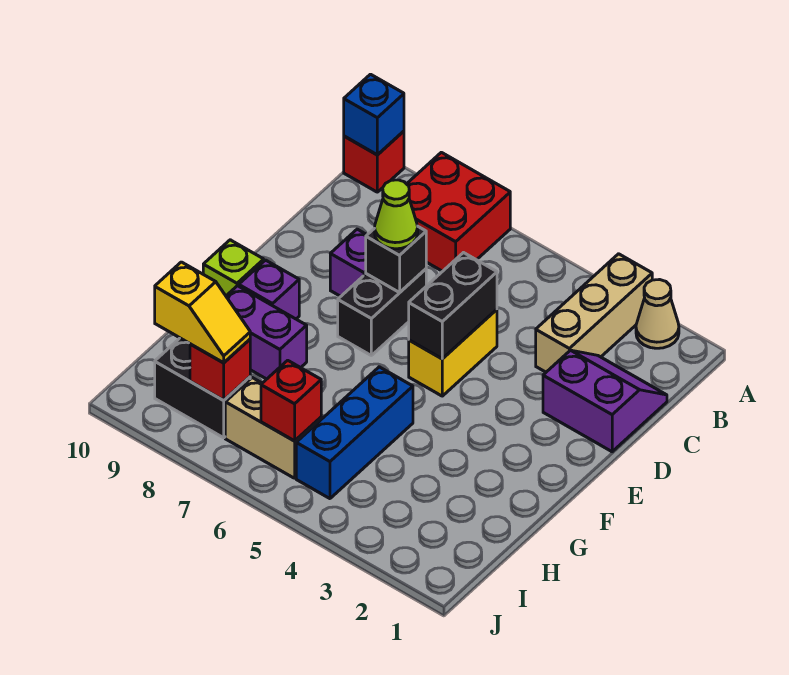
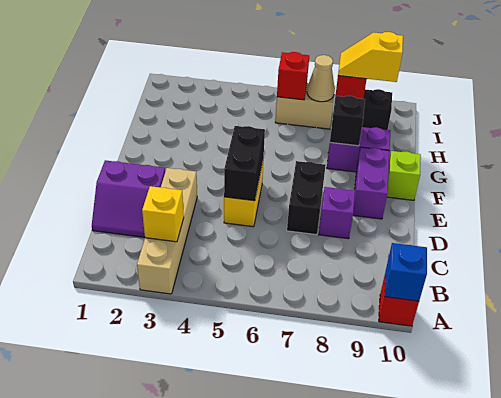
tan cone A2 level 1 -> tan cone I7 level 2
tan brick A3:C3 level 1 -> tan brick A3:D3 level 1
red brick A7:B8 level 1 -> none
none -> yellow brick B3 level 2
black brick D7 level 2 -> black brick G8 level 2
lime cone D7 level 3 -> none
purple brick F9 level 1 -> purple brick E9:F9 level 1
blue brick G5:I5 level 1 -> none

